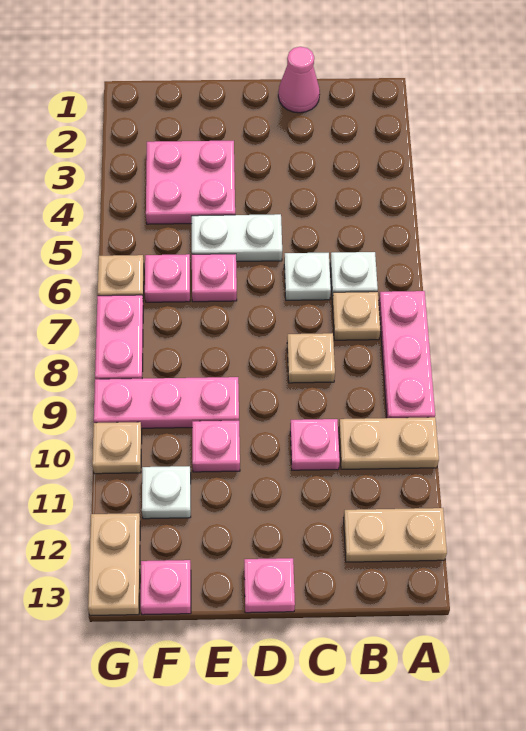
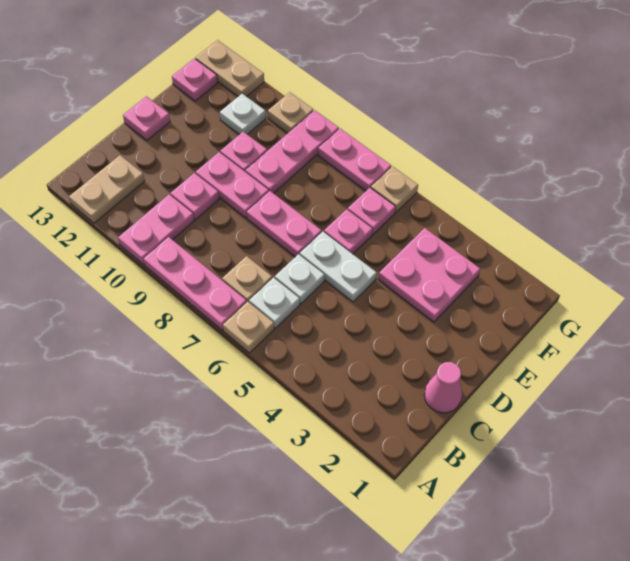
tan plate A10:B10 level 1 -> pink plate A10:B10 level 1
tan plate C8 level 1 -> tan plate A6 level 1
white plate D5:E5 level 1 -> white plate D5:D6 level 1
none -> pink plate D7:D8 level 1
none -> pink plate D9:D10 level 1

